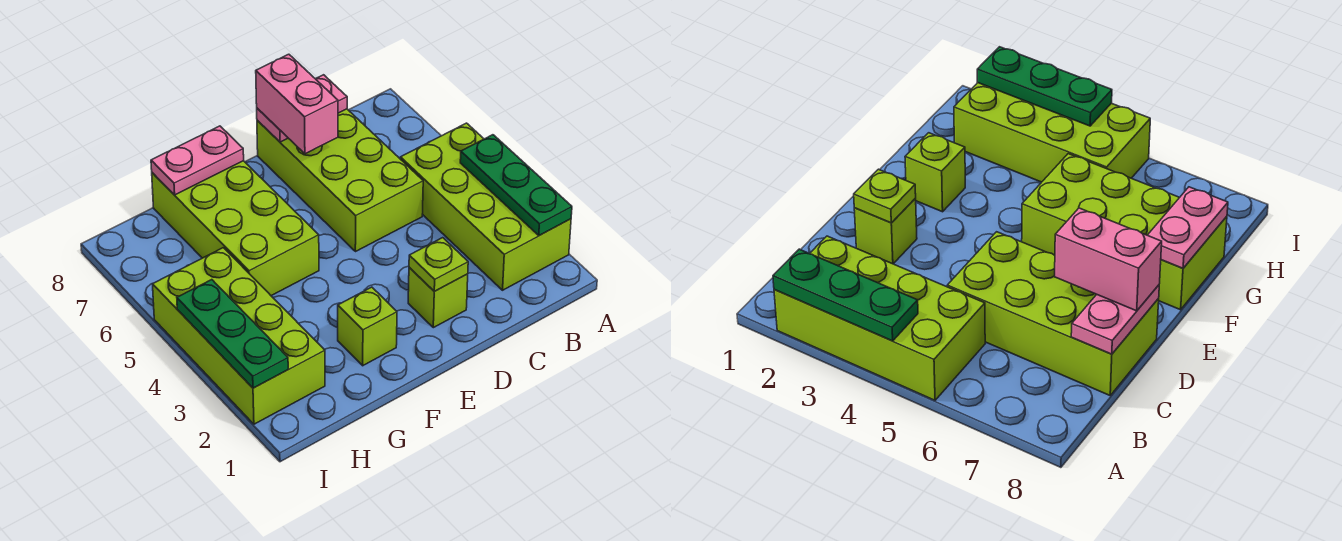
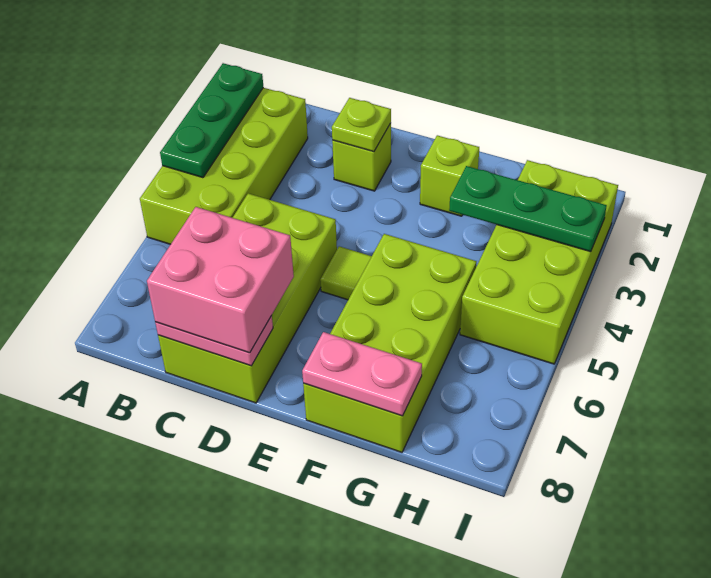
pink brick D7:D8 level 3 -> pink brick C7:D8 level 3
none -> lime tile E5 level 1
green plate I2:I4 level 2 -> green plate G3:I3 level 2

